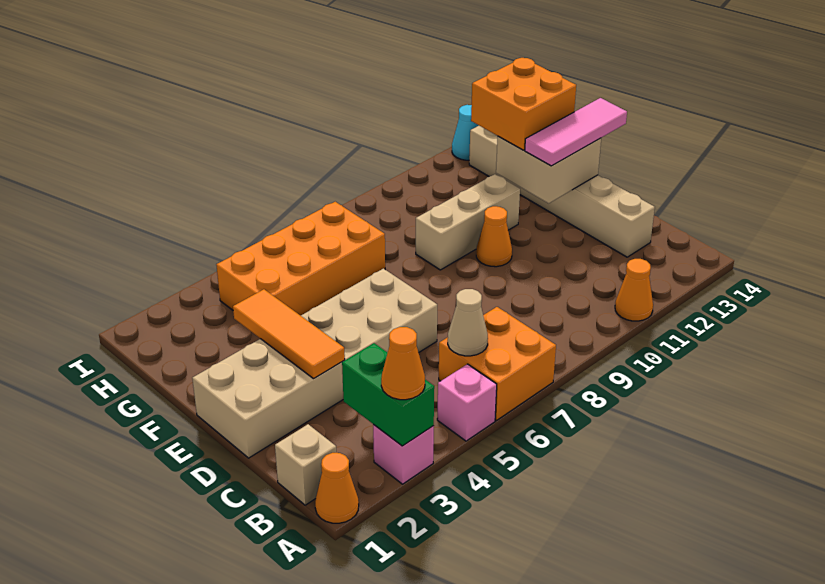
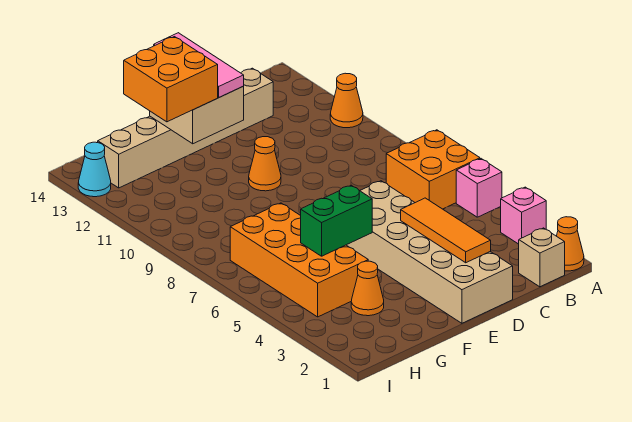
green brick A3:B3 level 2 -> green brick F5:G5 level 2
orange cone A3 level 3 -> orange cone G3 level 1
tan cone B6 level 2 -> none
orange tile D3:F3 level 2 -> orange tile D2:D4 level 2
tan brick F9:F11 level 1 -> none

